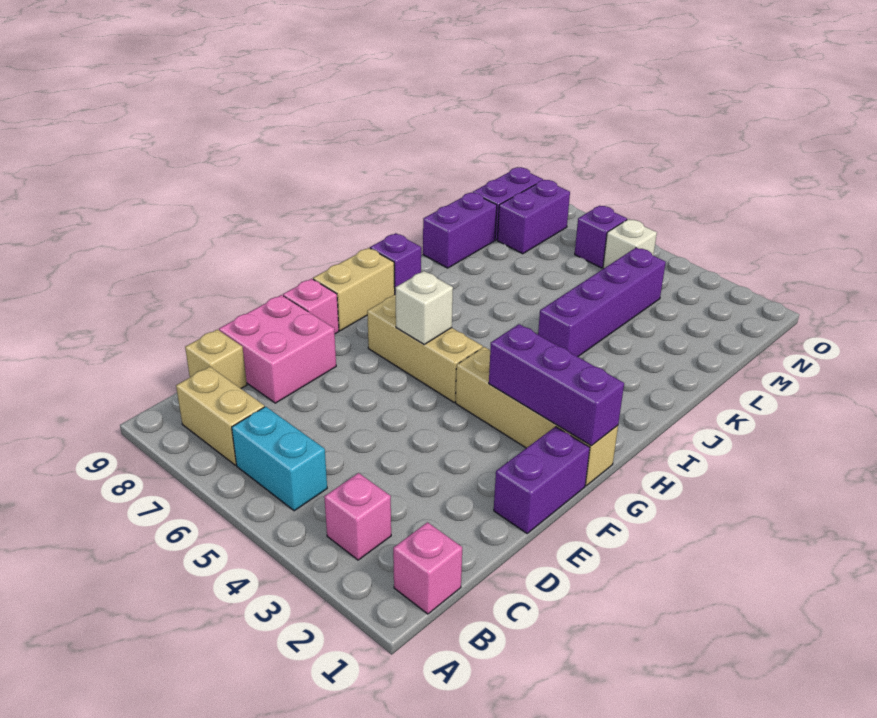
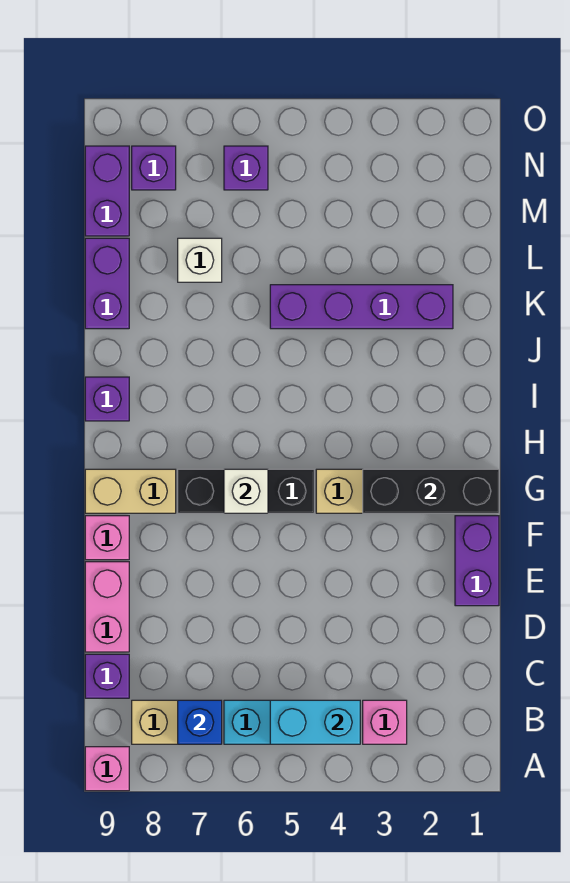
pink brick B1 level 1 -> pink brick A9 level 1
none -> cyan brick B4:B5 level 2
none -> blue brick B7 level 2
tan brick C9 level 1 -> purple brick C9 level 1
pink brick D8:E9 level 1 -> pink brick D9:E9 level 1
purple brick G1:G3 level 2 -> black brick G1:G3 level 2
tan brick G5:G7 level 1 -> black brick G5:G7 level 1
tan brick G9:H9 level 1 -> tan brick G8:G9 level 1
purple brick J4:M4 level 1 -> purple brick K2:K5 level 1
purple brick M8:N8 level 1 -> purple brick N8 level 1
white brick N5 level 1 -> white brick L7 level 1

